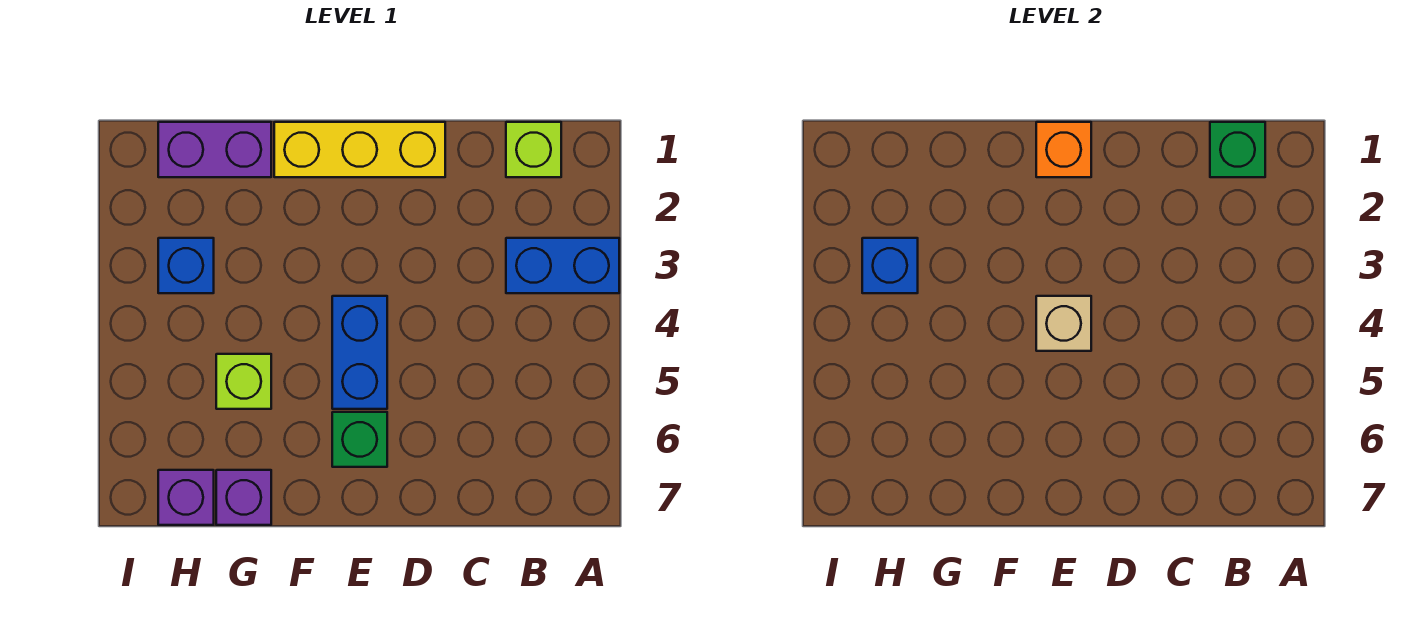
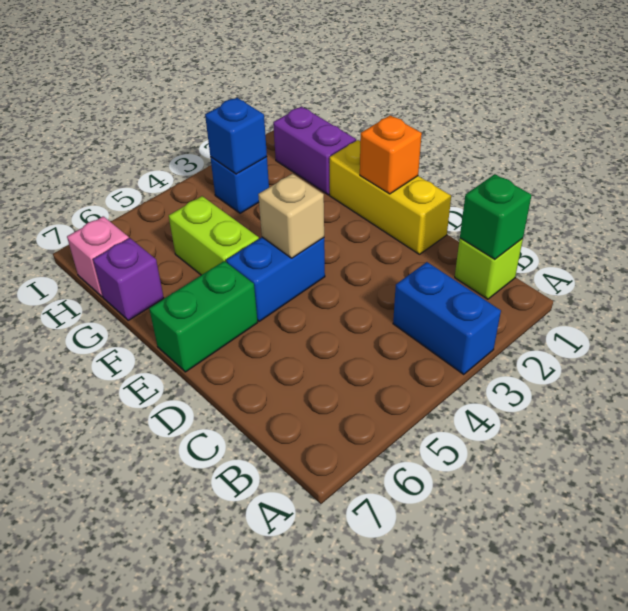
green brick E6 level 1 -> green brick E6:E7 level 1
lime brick G5 level 1 -> lime brick F5:G5 level 1
purple brick H7 level 1 -> pink brick H7 level 1

